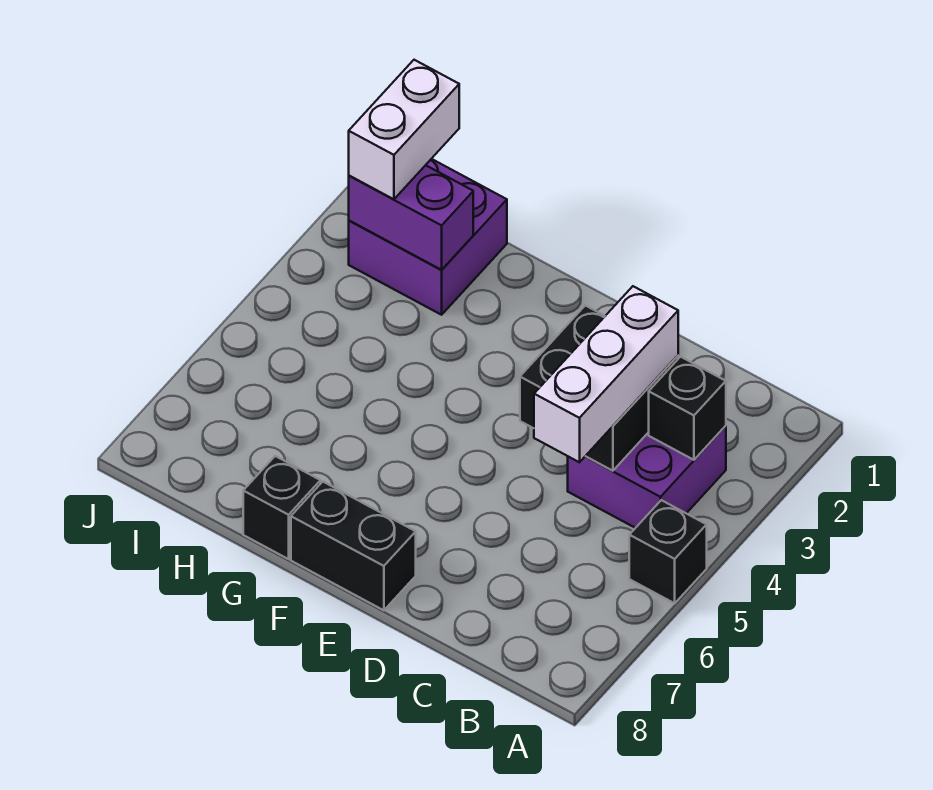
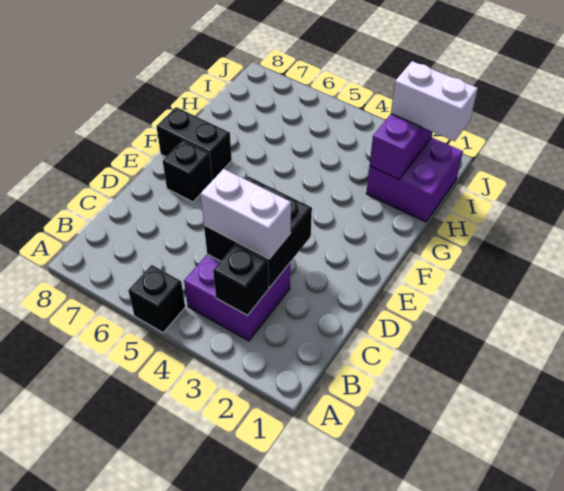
white brick C3:C5 level 3 -> white brick C3:C4 level 3
black brick E8:F8 level 1 -> black brick F7:F8 level 1
black brick G8 level 1 -> black brick E7 level 1

